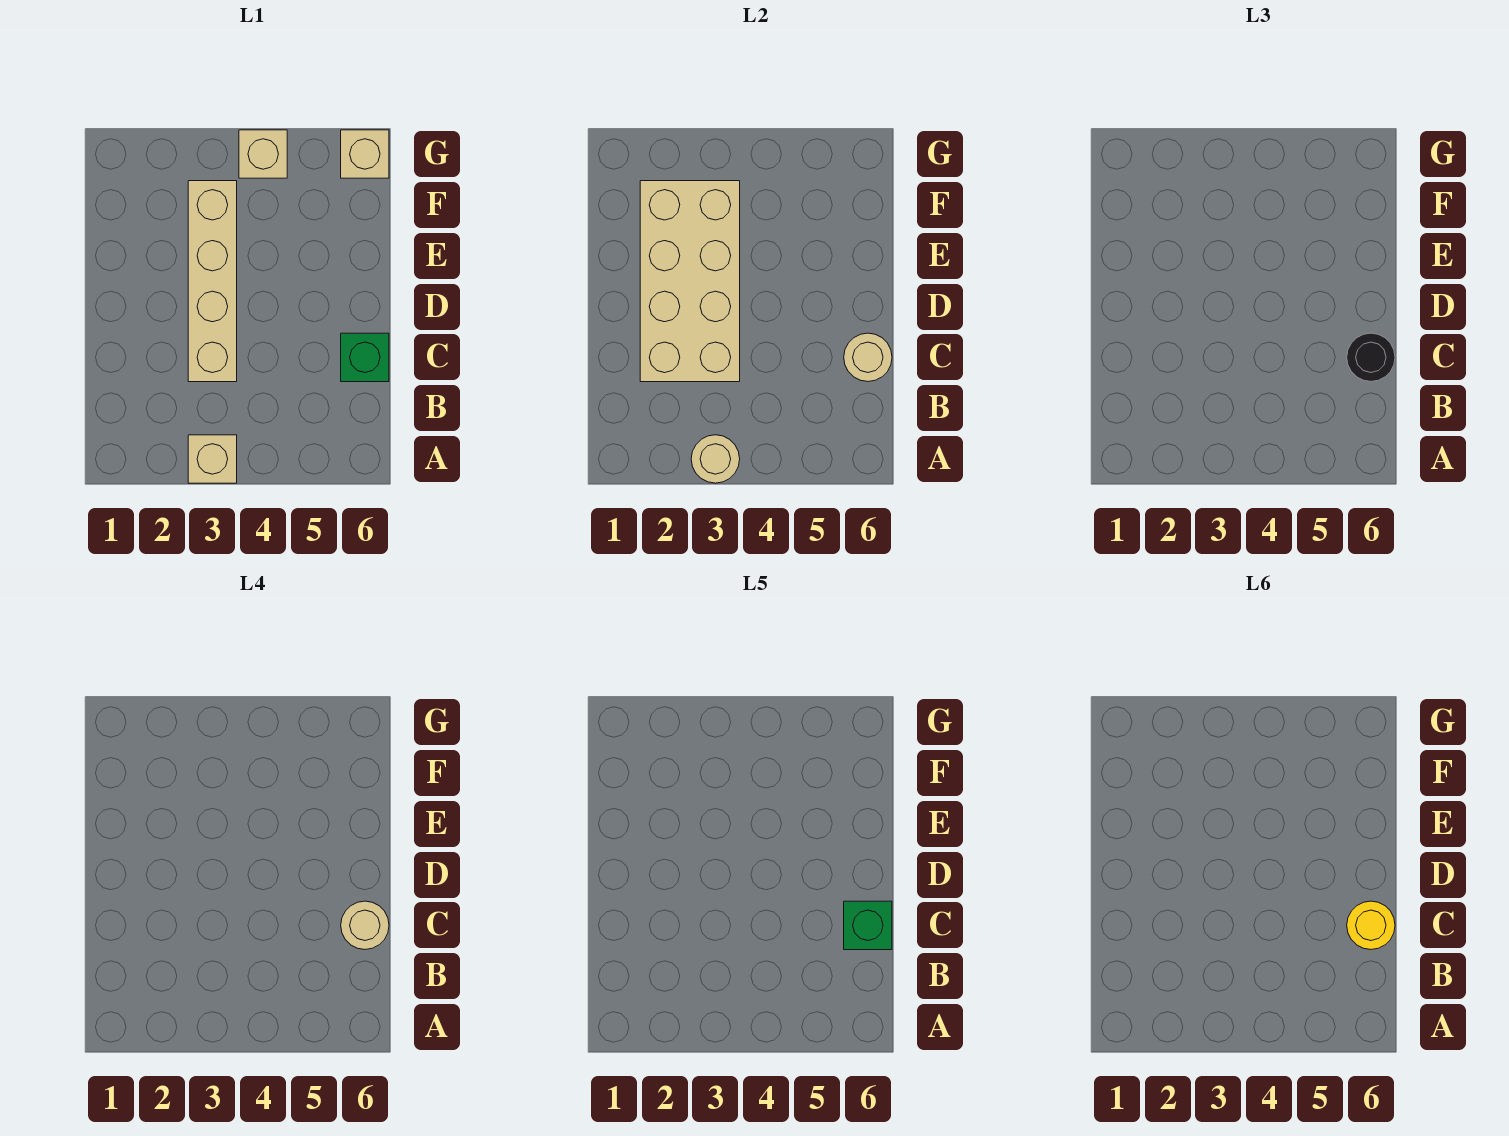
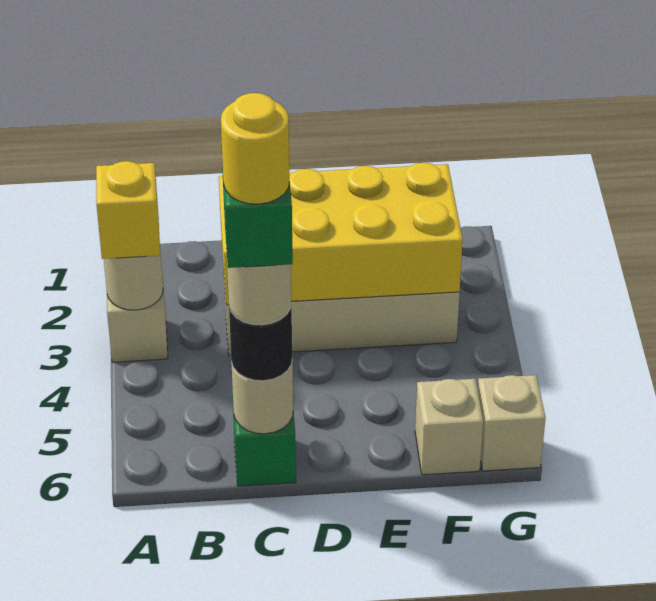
none -> yellow brick A3 level 3
tan brick C2:F3 level 2 -> yellow brick C2:F3 level 2
tan brick G4 level 1 -> tan brick F6 level 1

